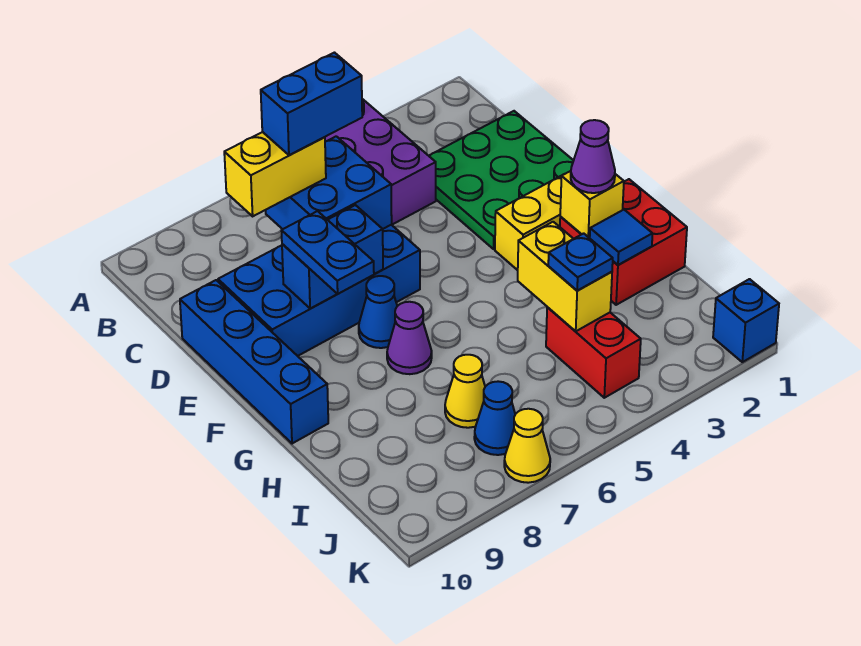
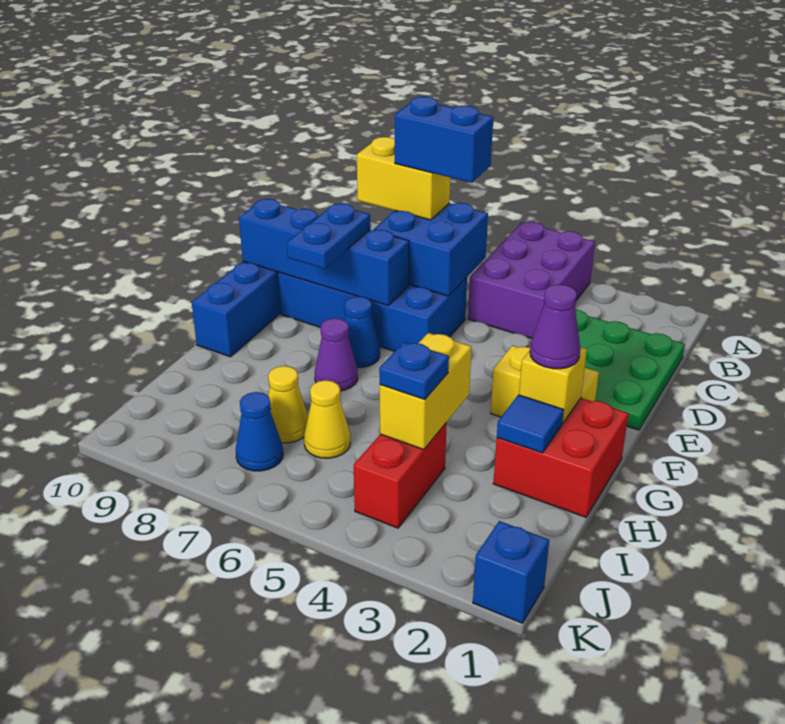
blue brick E7:E8 level 2 -> blue brick E7:E10 level 2
yellow cone K7 level 1 -> yellow cone I6 level 1

